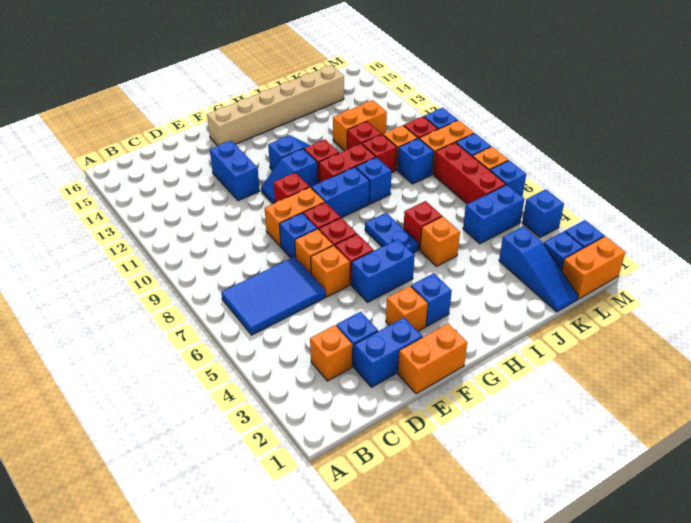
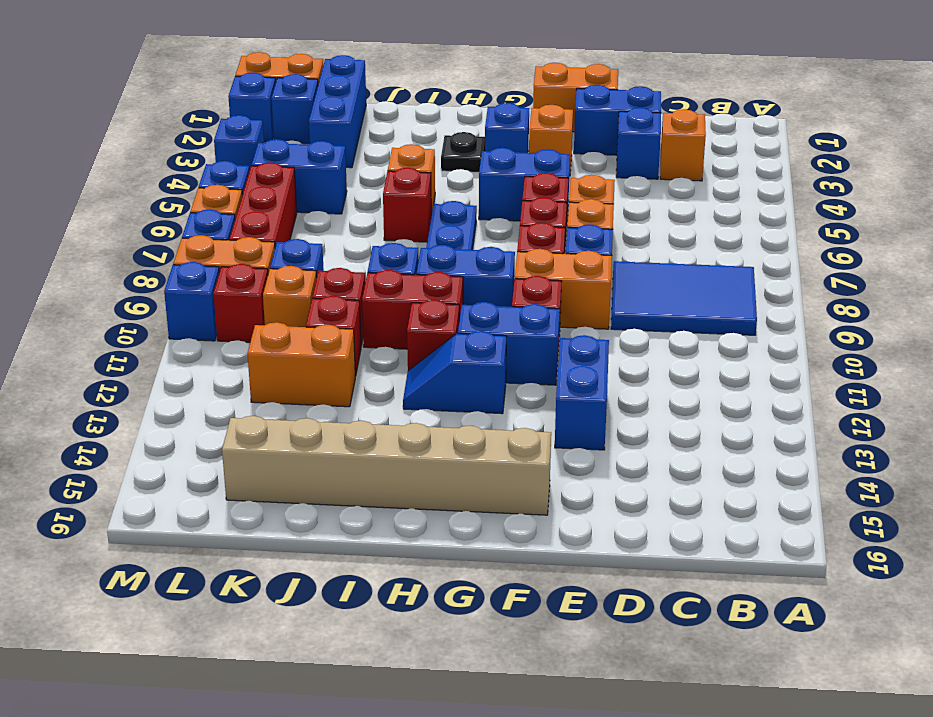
blue tile B6:D7 level 1 -> blue tile B8:D9 level 1
blue slope F11:G11 level 1 top G -> blue brick F11:G11 level 1
none -> black plate H3 level 1
blue slope K1:K3 level 1 top 3 -> blue brick K1:K3 level 1

